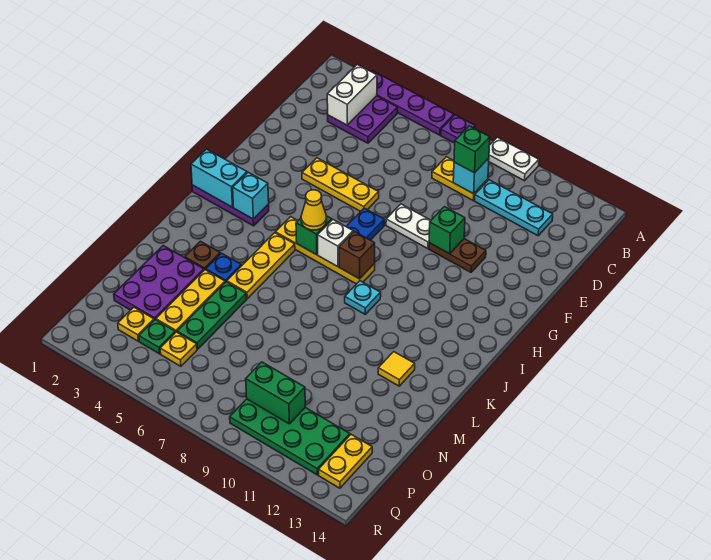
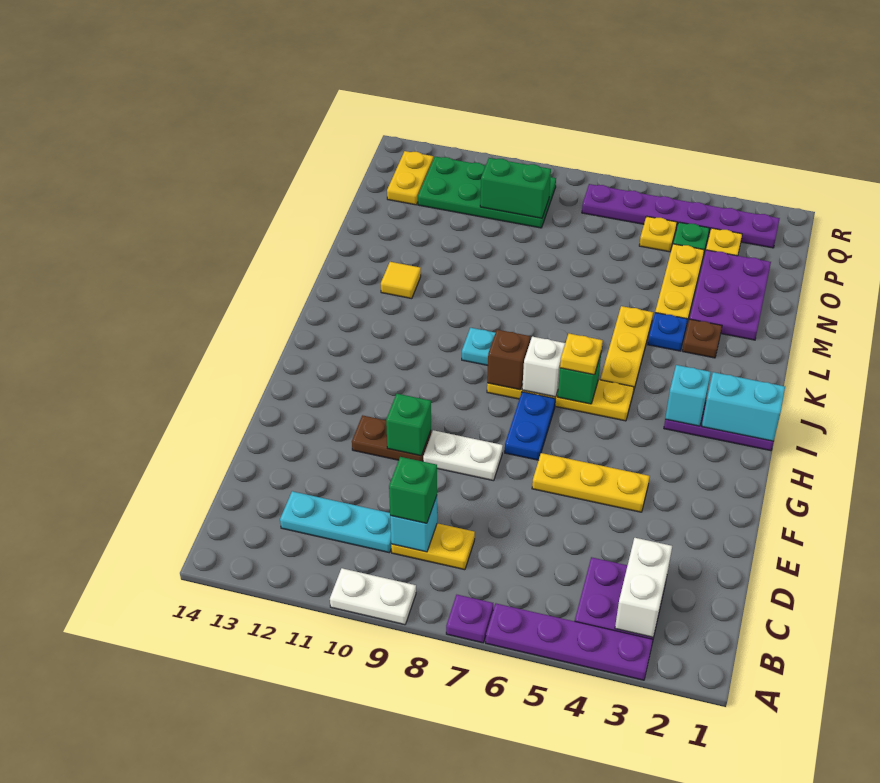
yellow cone I6 level 3 -> yellow plate I6 level 3
green plate M5:O5 level 1 -> none
none -> purple plate Q2:Q7 level 1

